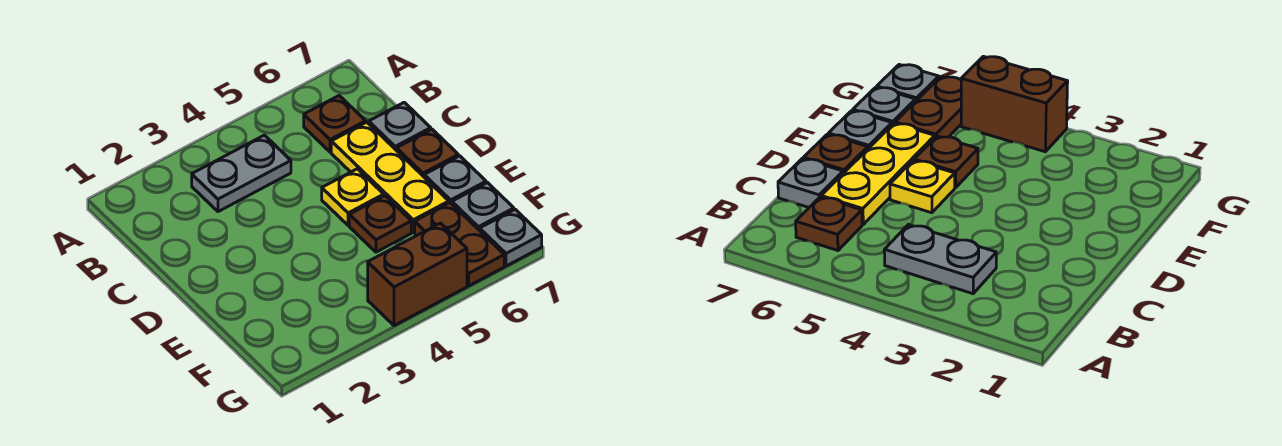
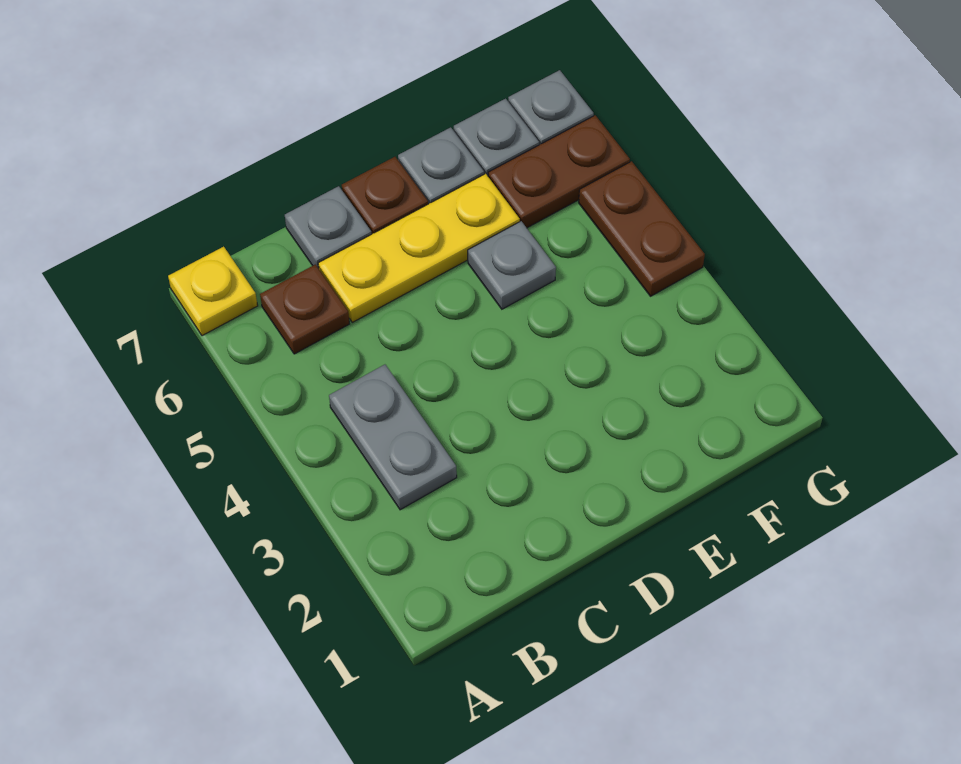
yellow plate D5 level 1 -> yellow plate A7 level 1
brown plate E5 level 1 -> grey plate E5 level 1
brown brick G4:G5 level 1 -> brown plate G4:G5 level 1

